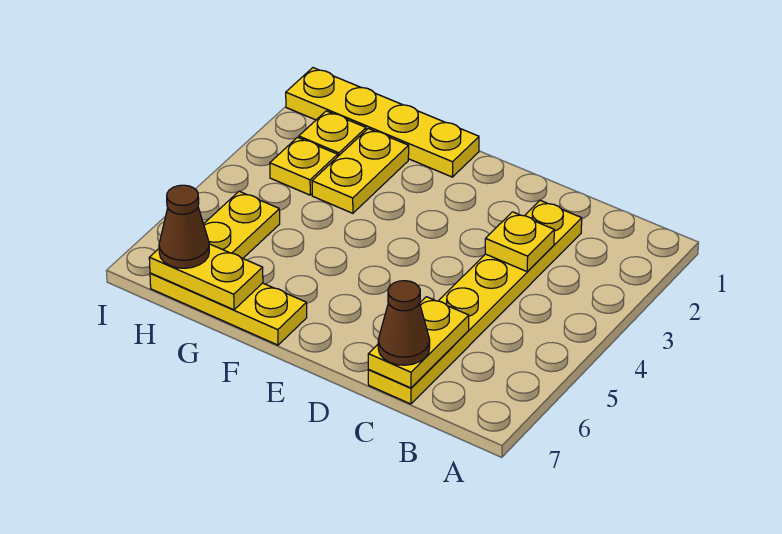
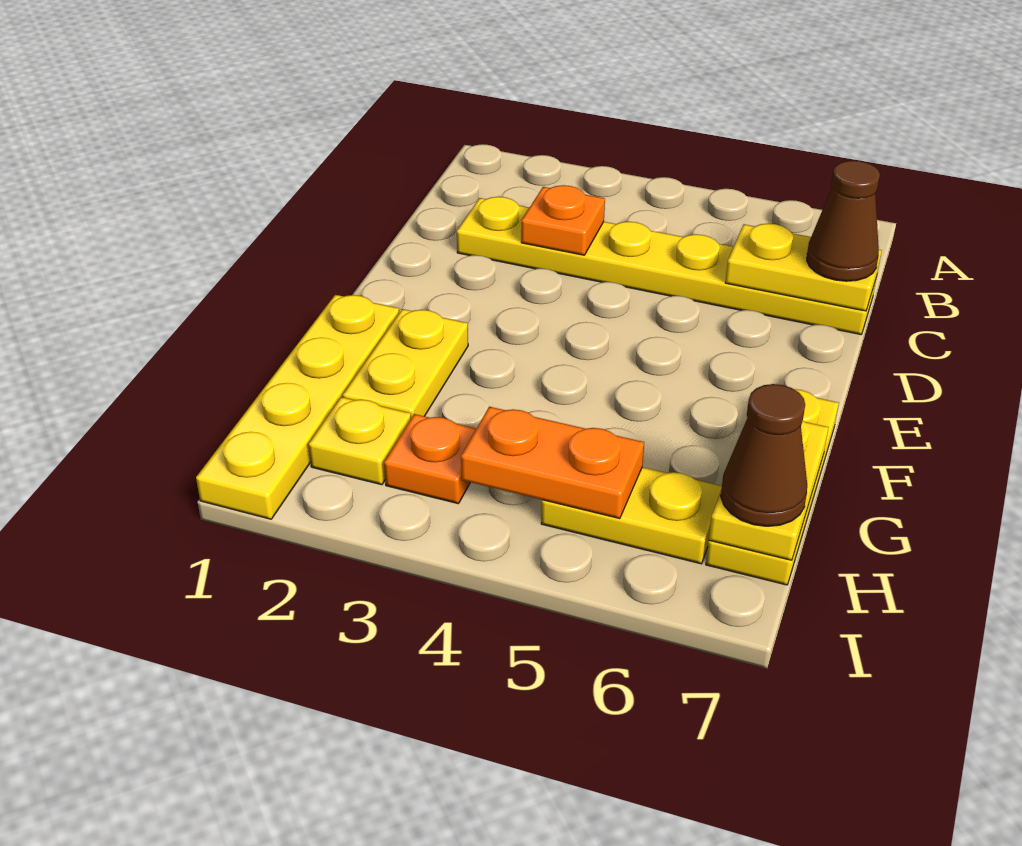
yellow plate C3 level 2 -> orange plate C3 level 2
yellow plate G2:G3 level 1 -> yellow plate F2:G2 level 1
yellow plate H3 level 1 -> orange plate H3 level 1
none -> orange plate H4:H5 level 2

